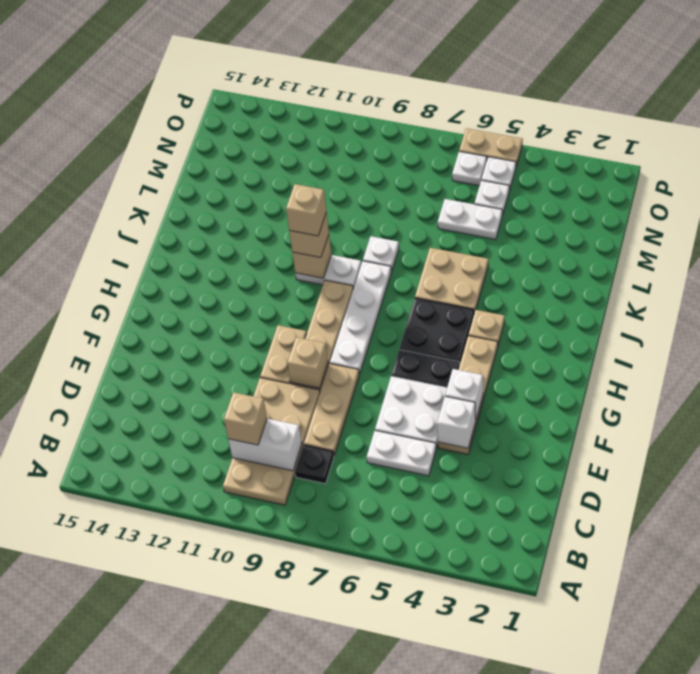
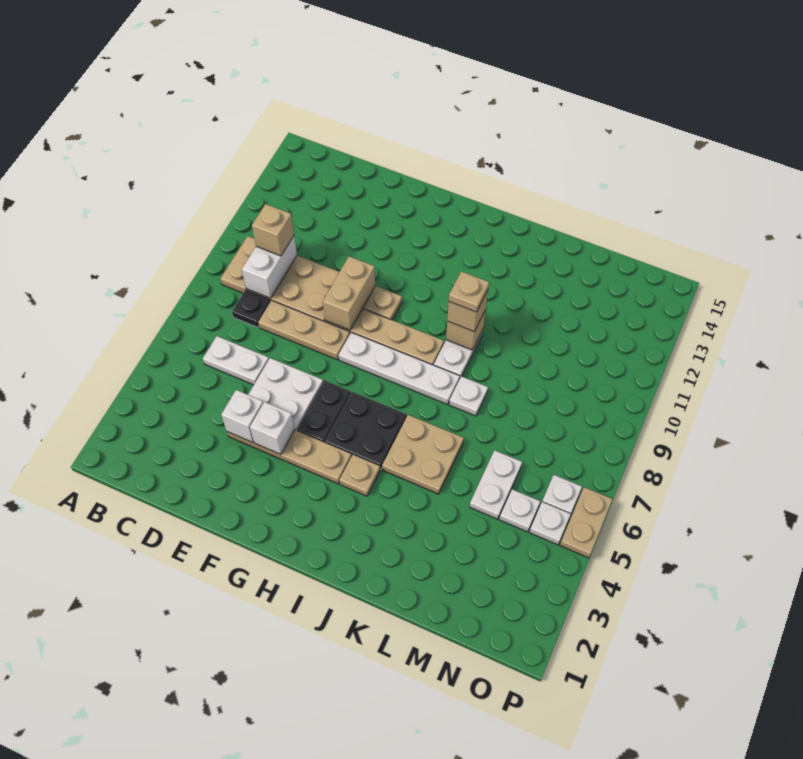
white plate D5:D6 level 1 -> white plate C6:D6 level 1
tan brick F9 level 2 -> tan brick F9:F10 level 2
tan brick J10 level 4 -> tan plate J10 level 4

